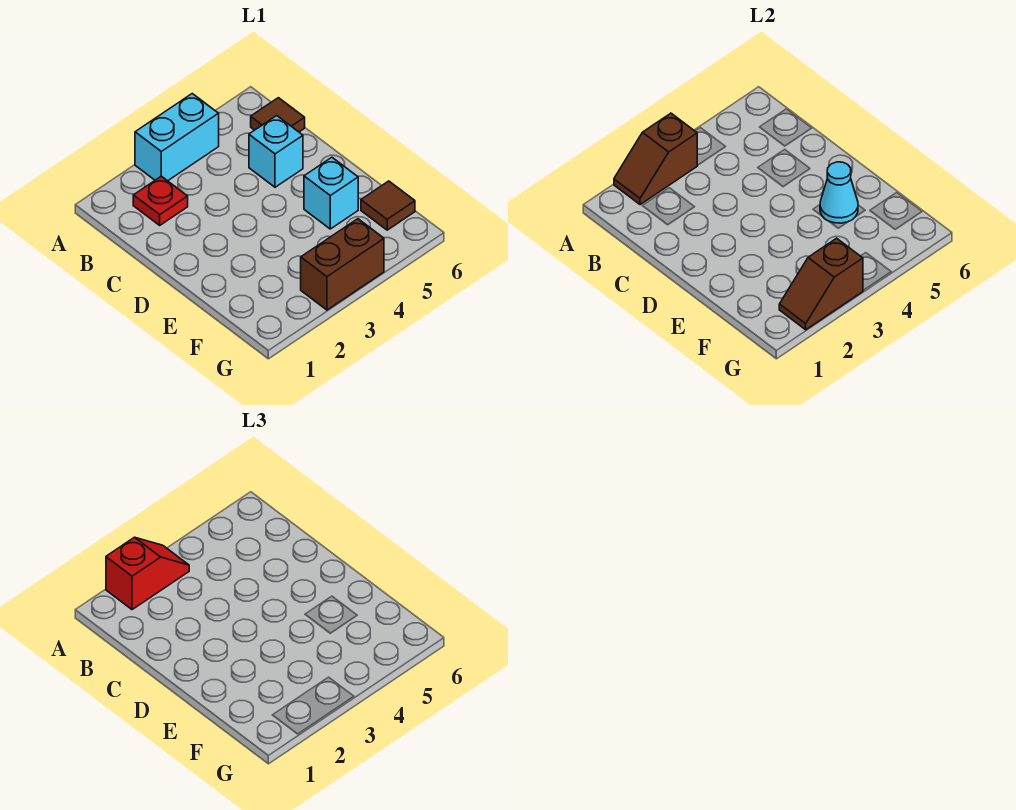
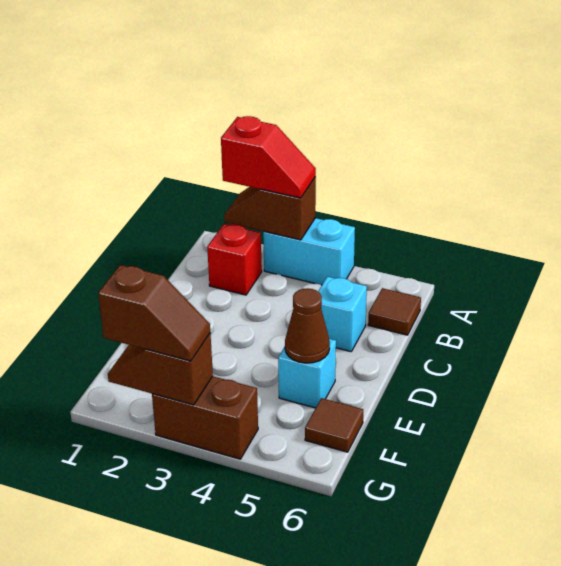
red plate B2 level 1 -> red brick B2 level 1
cyan cone E5 level 2 -> brown cone E5 level 2
none -> brown slope G2:G3 level 3 top 2

